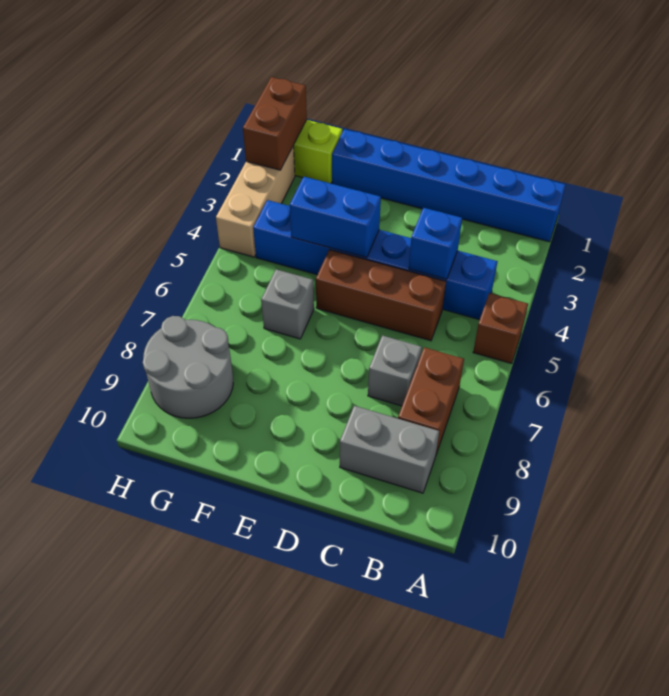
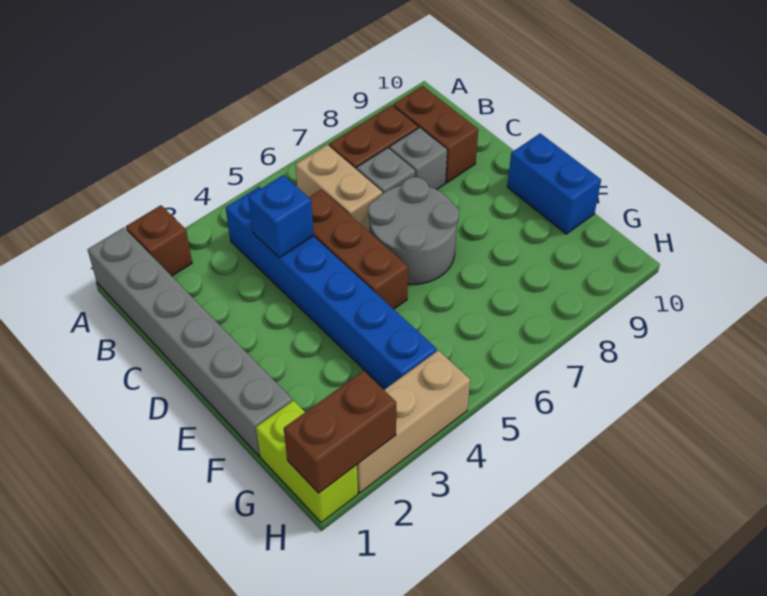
blue brick A1:F1 level 1 -> grey brick A1:F1 level 1
brown brick A5 level 1 -> brown brick A2 level 1
none -> tan brick B6:C6 level 1
grey brick B9:C9 level 1 -> brown brick B9:C9 level 1
blue brick E4:F4 level 2 -> blue brick E10:F10 level 1
grey brick F6 level 1 -> grey brick C8 level 1
grey round brick G8:H9 level 1 -> grey round brick D6:E7 level 1

